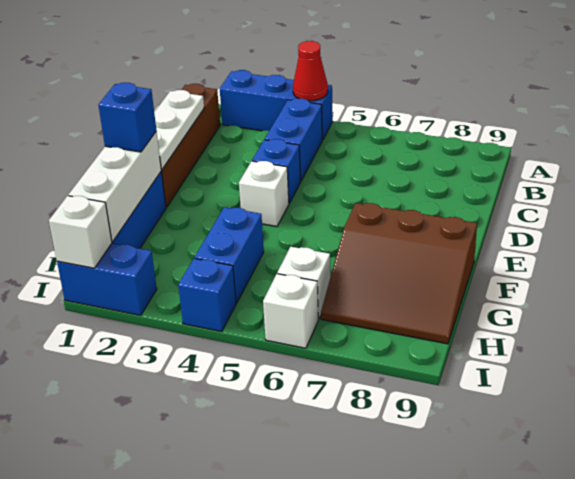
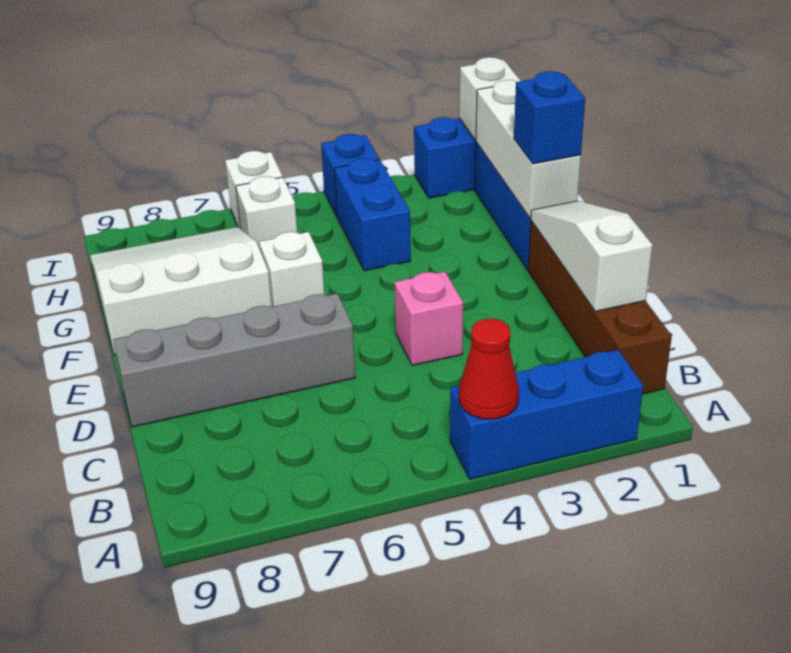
blue brick B4:C4 level 1 -> none
white plate C1:E1 level 2 -> white slope C1:E1 level 2 top C
blue brick D4 level 1 -> pink brick D4 level 1
none -> grey brick D6:D9 level 1
white brick E4 level 1 -> white brick F6 level 1
brown slope F7:H9 level 1 top F -> white slope F7:H9 level 1 top F

